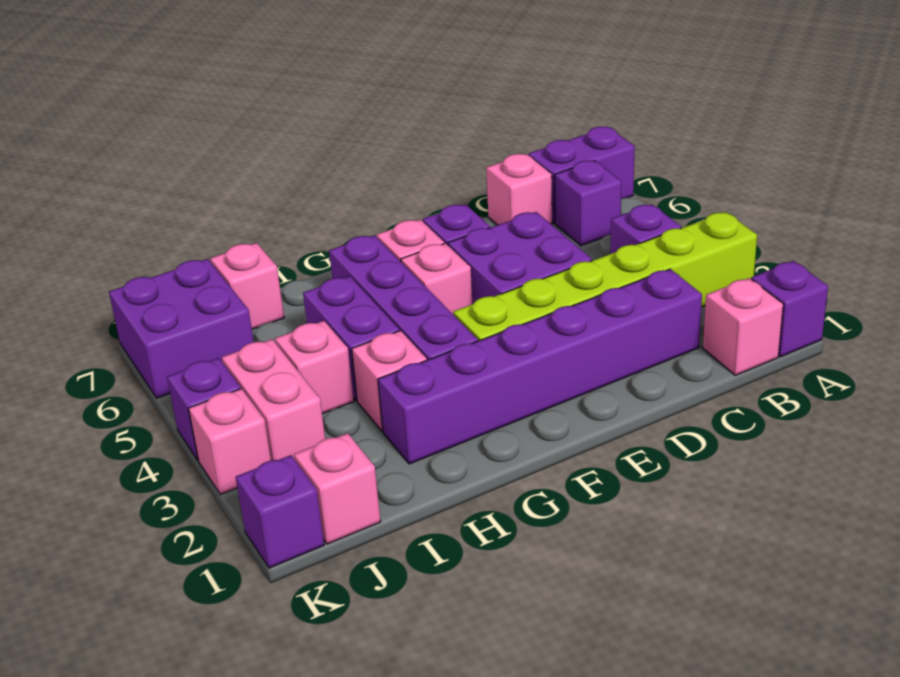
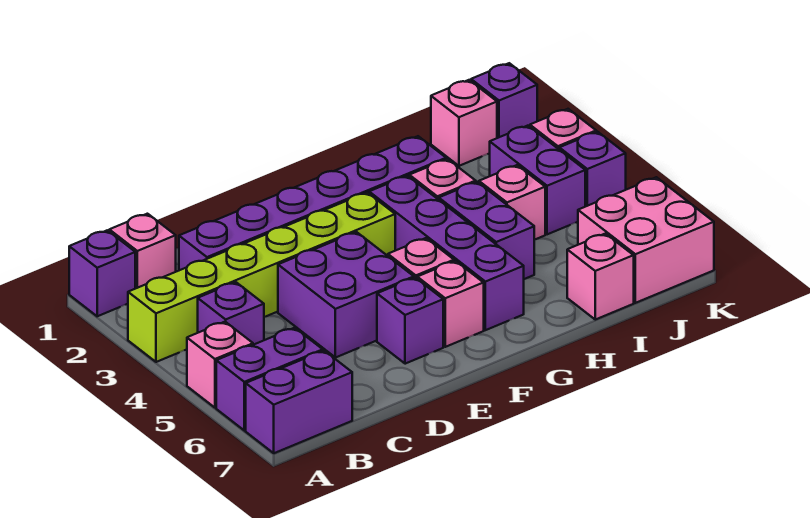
purple brick B6 level 1 -> purple brick A6:B6 level 1
pink brick C7 level 1 -> pink brick A5 level 1
pink brick J3:J4 level 1 -> purple brick J3:J4 level 1
purple brick J6:K7 level 1 -> pink brick J6:K7 level 1

